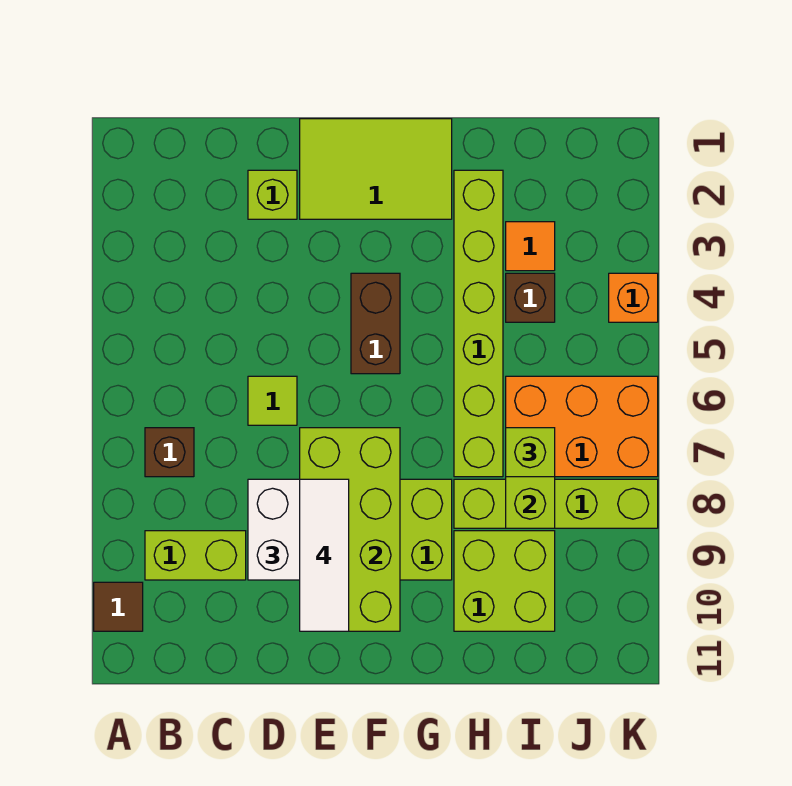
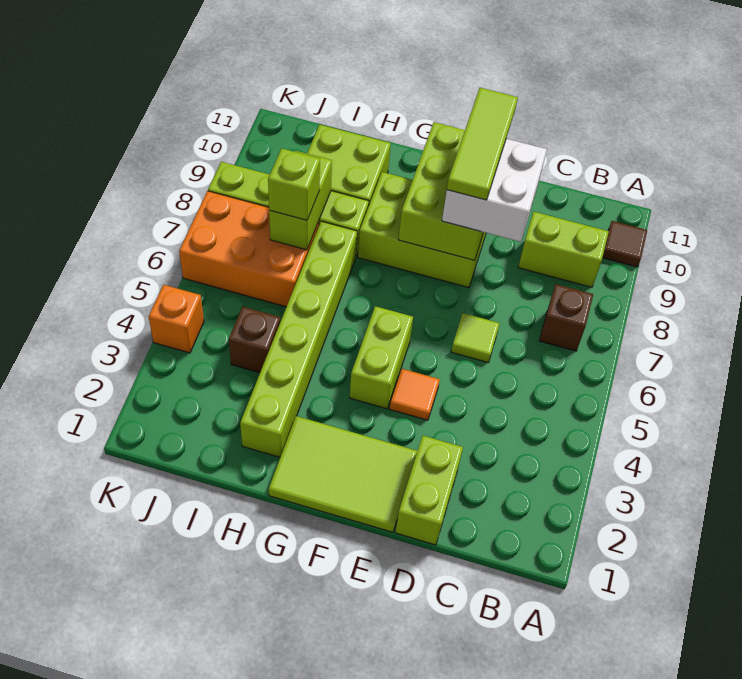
lime brick D2 level 1 -> lime brick D1:D2 level 1
lime brick E7:F10 level 2 -> lime brick E8:F10 level 2
white tile E8:E10 level 4 -> lime tile E8:E10 level 4
brown brick F4:F5 level 1 -> lime brick F4:F5 level 1
orange tile I3 level 1 -> orange tile E4 level 1

